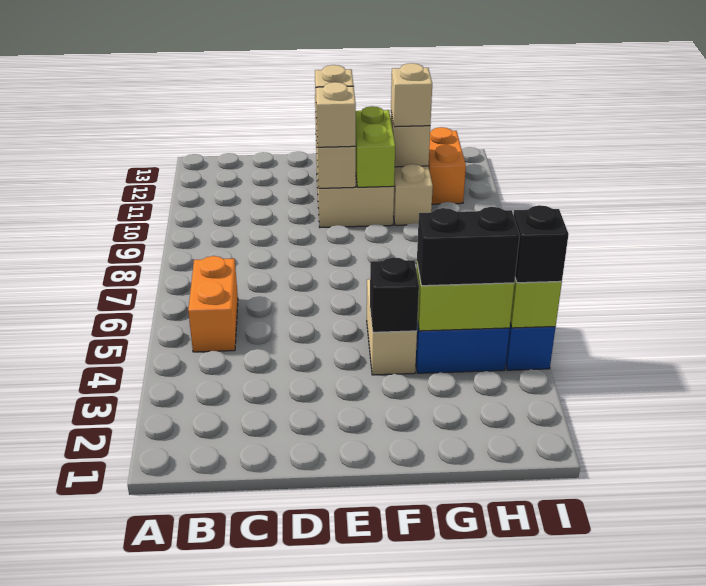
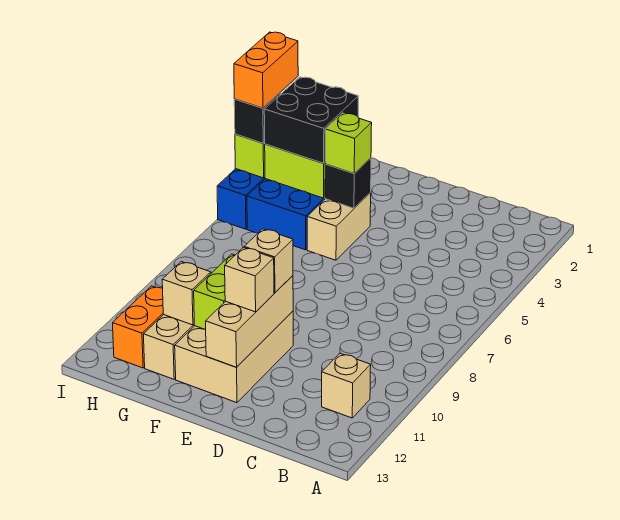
orange brick B5:B6 level 1 -> orange brick I3:I4 level 4
none -> lime brick F4 level 3
black brick G4:H4 level 3 -> black brick G3:H4 level 3
tan brick G11 level 3 -> tan brick B11 level 1

